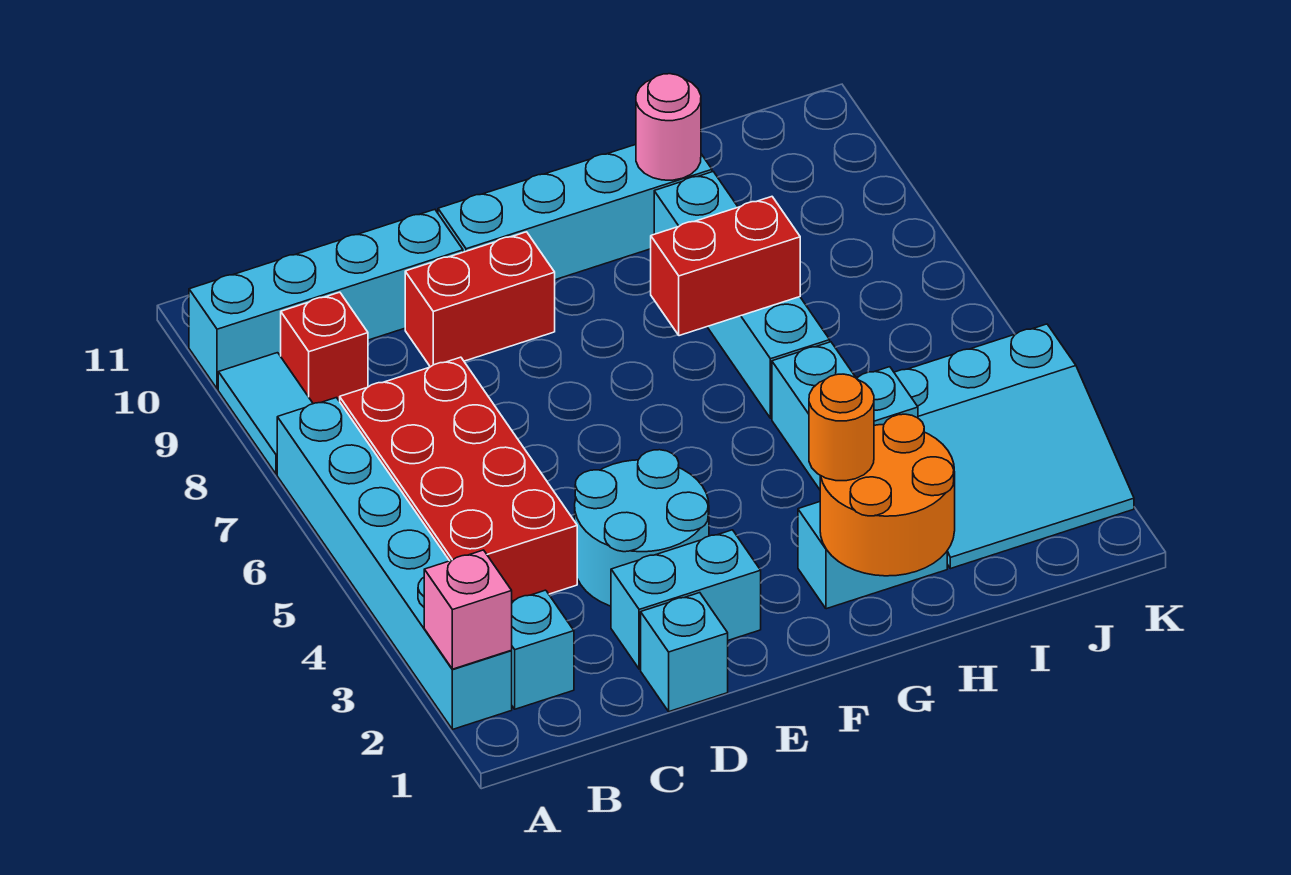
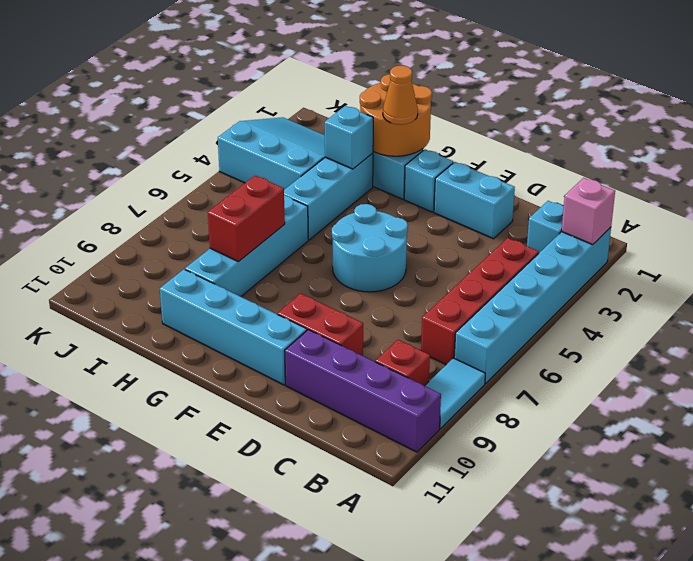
cyan brick A10:D10 level 1 -> purple brick A10:D10 level 1
red brick B4:C7 level 1 -> red brick B4:B7 level 1
cyan brick D1 level 1 -> cyan brick F2 level 1
cyan round brick D3:E4 level 1 -> cyan round brick E5:F6 level 1
orange round brick G2 level 3 -> orange cone G2 level 3
red brick G7:H7 level 2 -> red brick H7:H8 level 2
pink round brick H10 level 2 -> none

